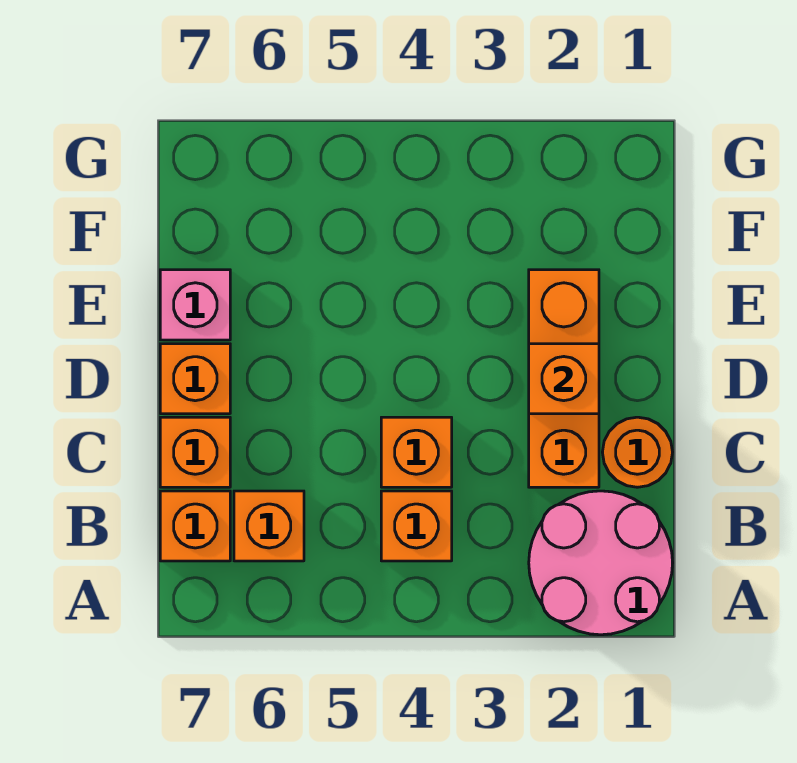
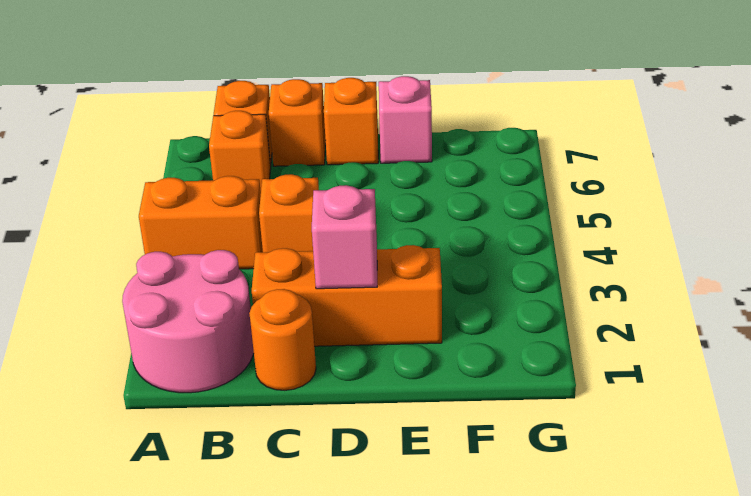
orange brick B4 level 1 -> orange brick A4:B4 level 1
orange brick D2 level 2 -> pink brick D2 level 2

